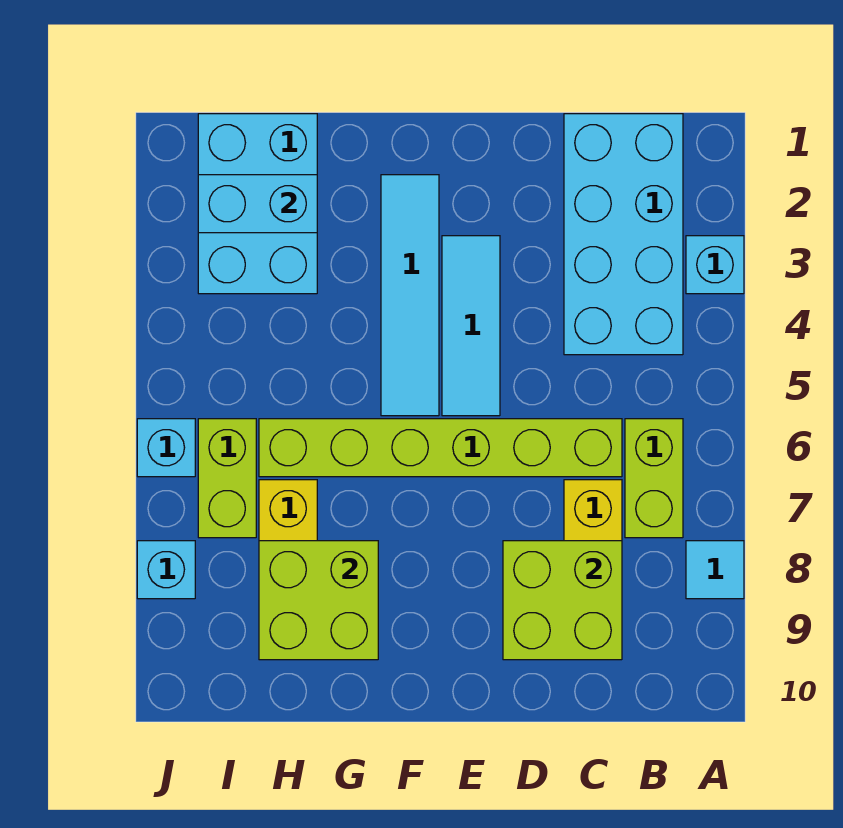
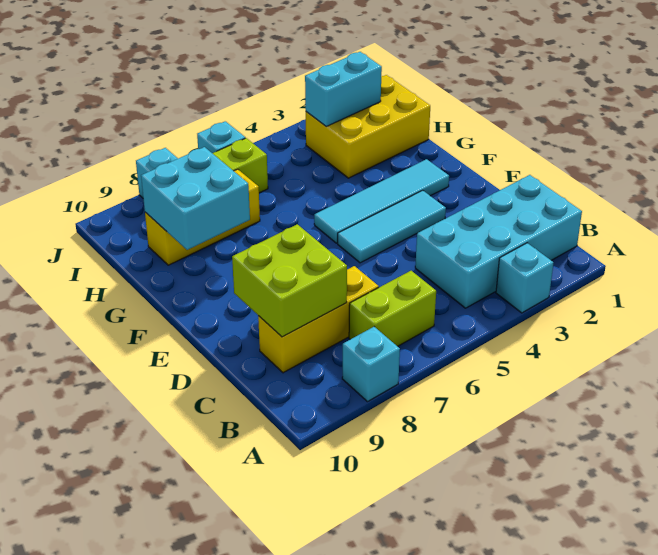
cyan tile A8 level 1 -> cyan brick A8 level 1
lime brick C6:H6 level 1 -> none
lime brick G8:H9 level 2 -> cyan brick G8:H9 level 2
cyan brick H1:I3 level 1 -> yellow brick H1:I3 level 1
cyan brick H2:I2 level 2 -> cyan brick I2:I3 level 2

